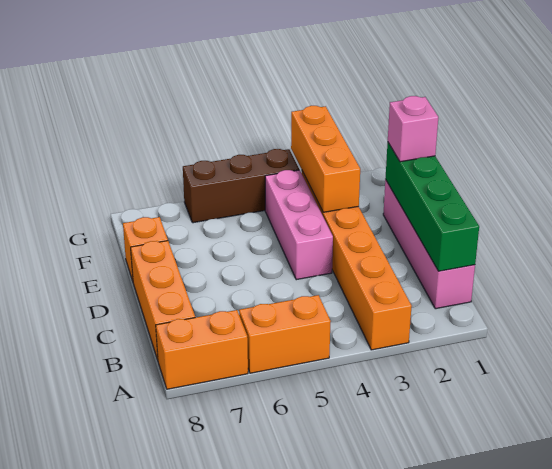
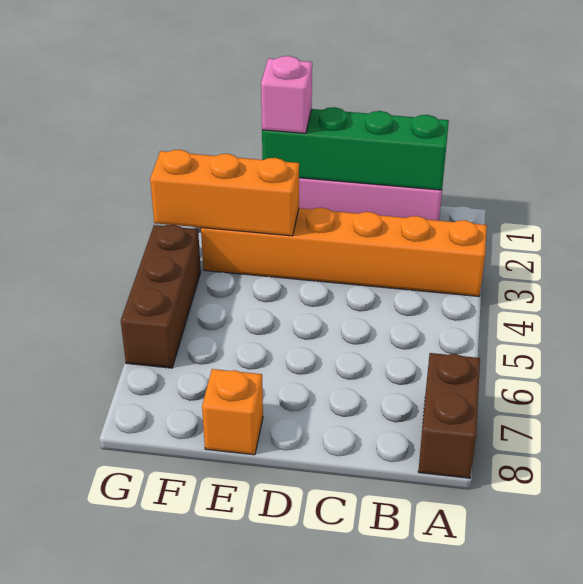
orange brick A5:A6 level 1 -> none
orange brick A7:A8 level 1 -> brown brick A7:A8 level 1
orange brick B8:D8 level 1 -> none
pink brick D4:F4 level 1 -> none

